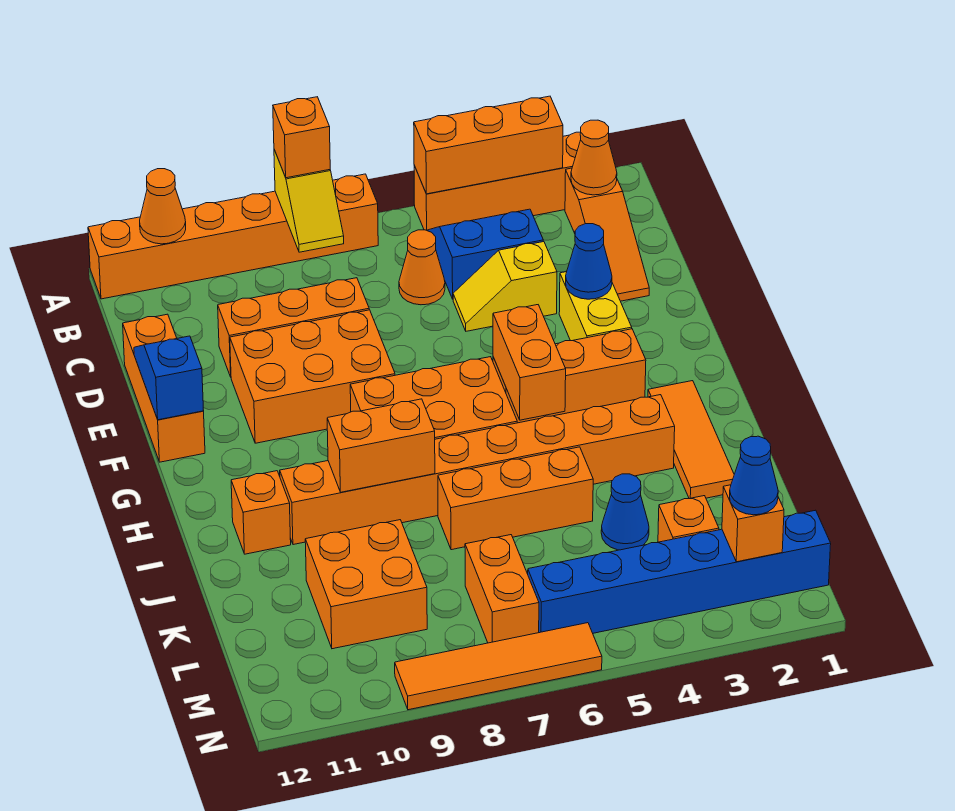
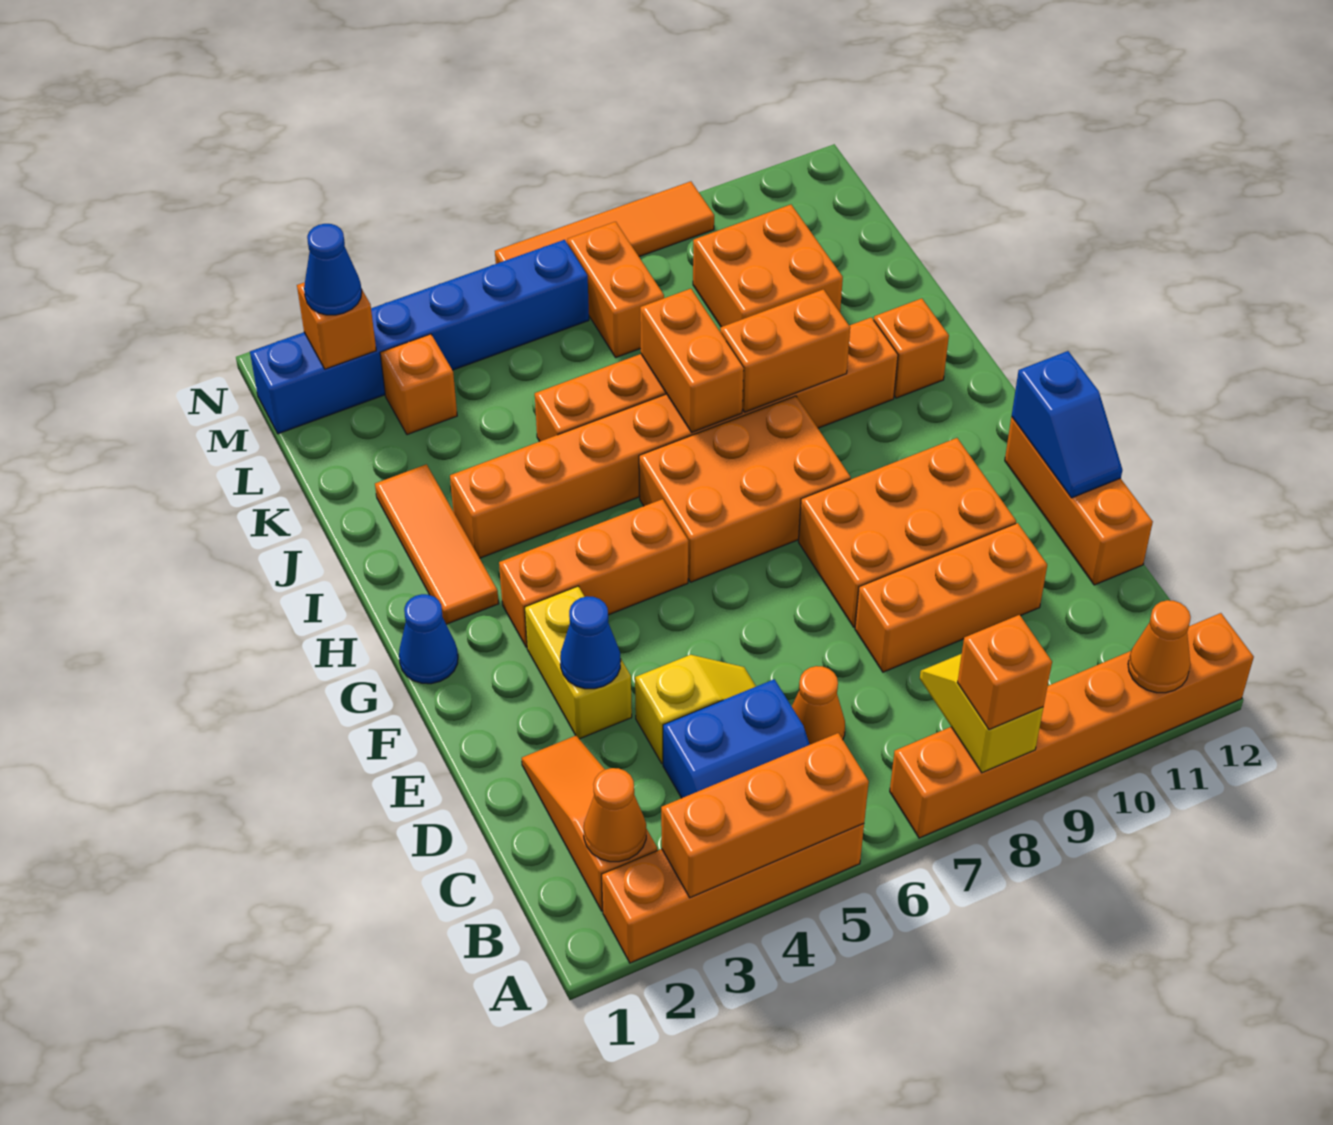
orange brick G5:H5 level 2 -> orange brick I7:J7 level 2
blue cone K4 level 1 -> blue cone G1 level 1

